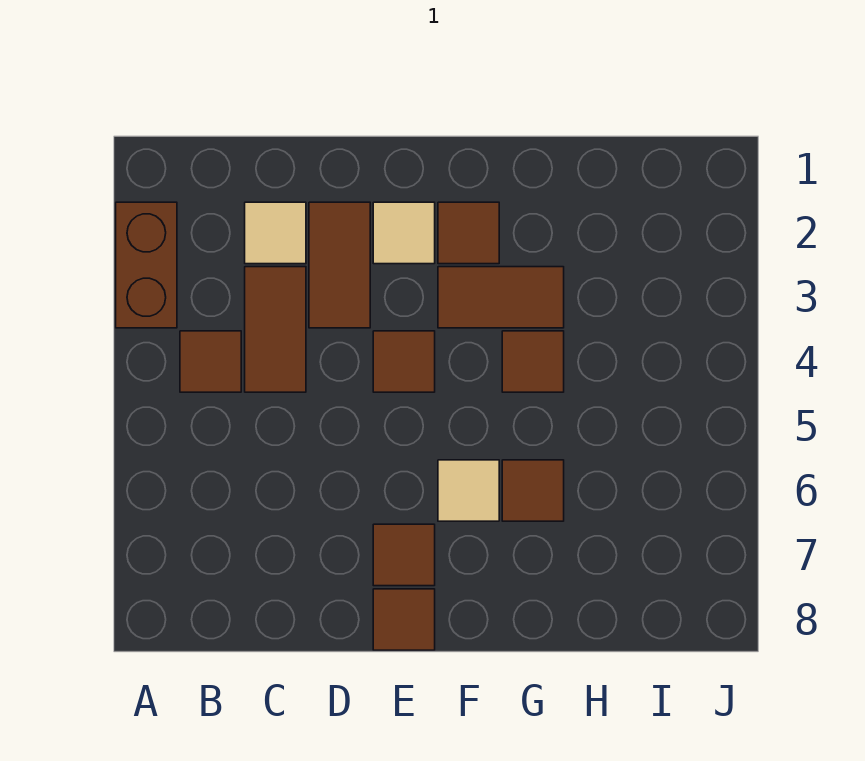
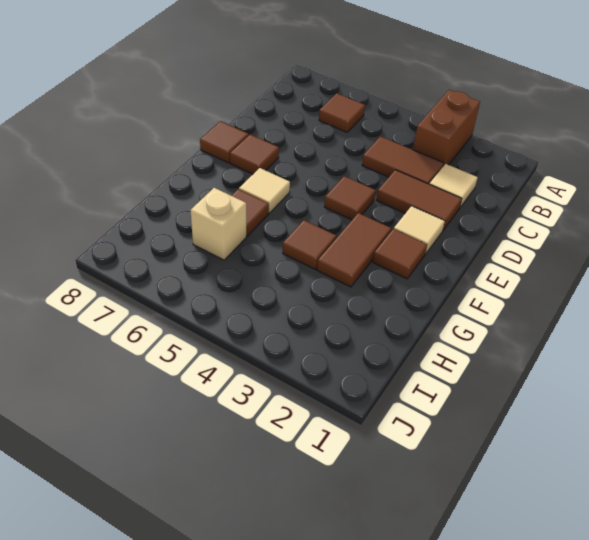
brown brick A2:A3 level 1 -> brown brick A3:B3 level 1
brown tile B4 level 1 -> brown tile B6 level 1
none -> tan brick H6 level 1

